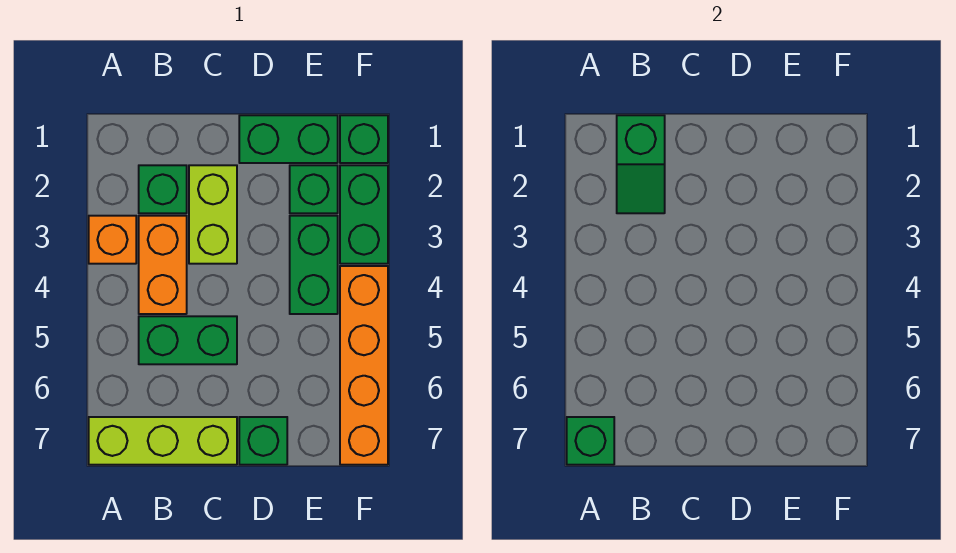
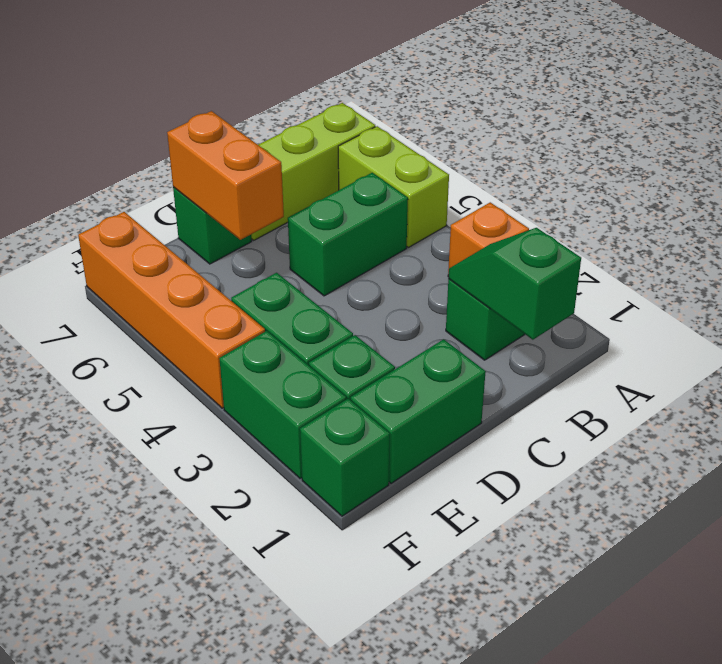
green brick A7 level 2 -> none
orange brick B3:B4 level 1 -> orange brick D6:D7 level 2
lime brick C2:C3 level 1 -> lime brick A5:A6 level 1

